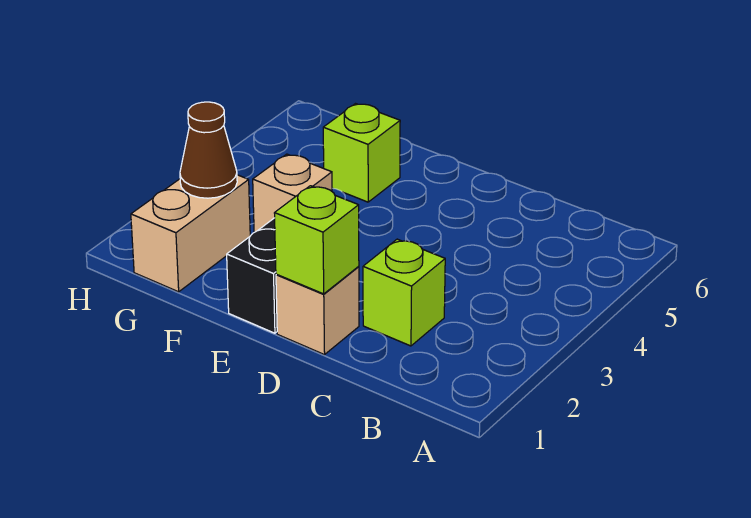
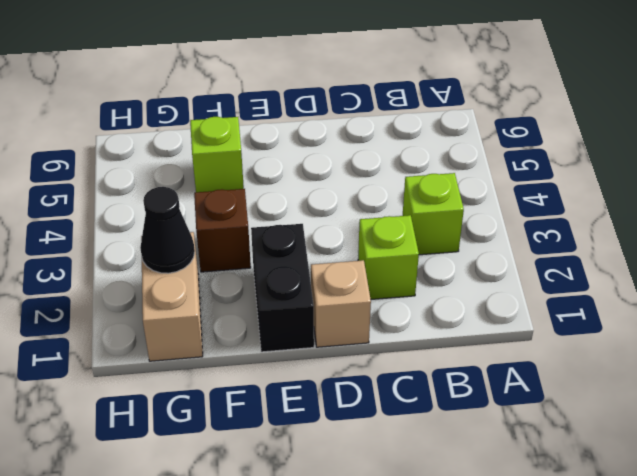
lime brick D1 level 2 -> lime brick B3 level 1
tan brick F3 level 1 -> brown brick F3 level 1
brown cone G2 level 2 -> black cone G2 level 2

